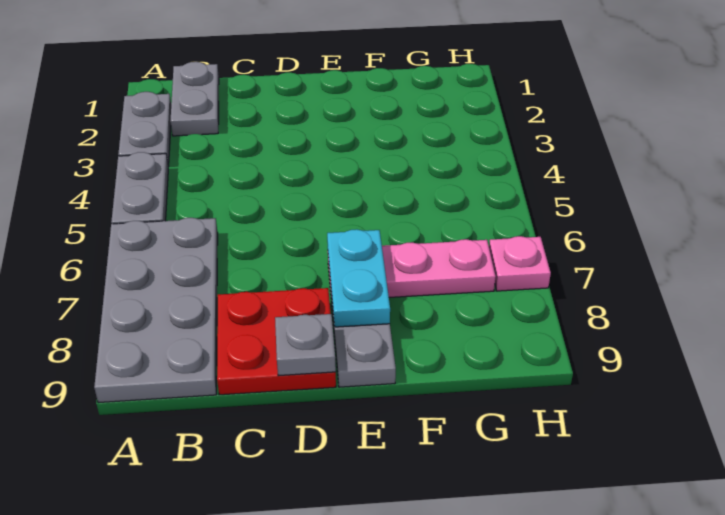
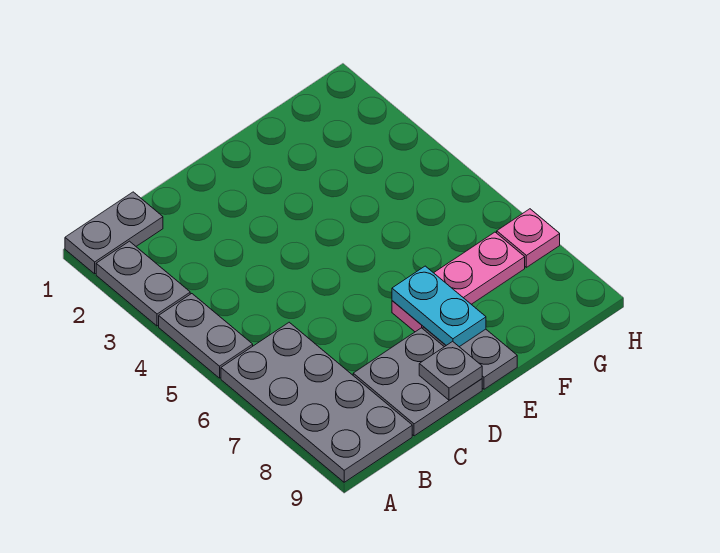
grey plate B1:B2 level 1 -> grey plate A1:B1 level 1
red plate C8:D9 level 1 -> grey plate C8:D9 level 1

